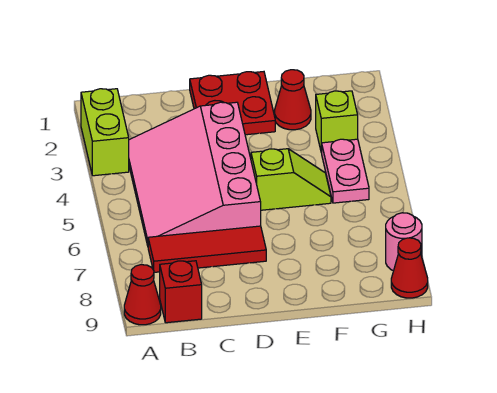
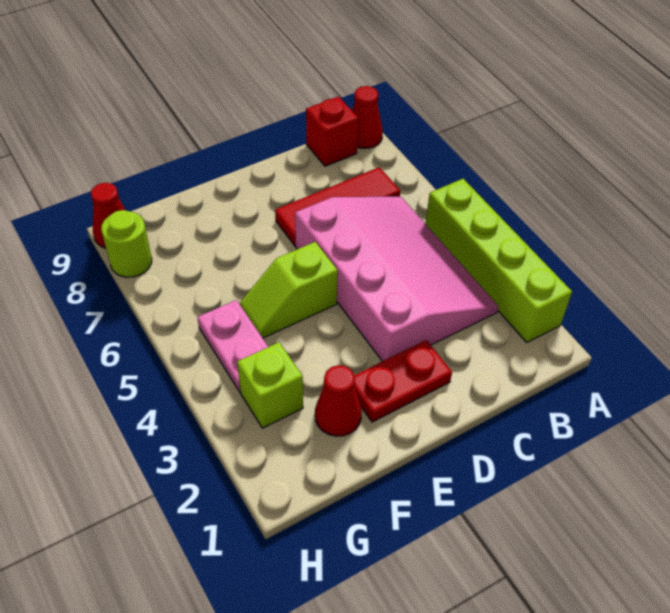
lime brick A2:A3 level 1 -> lime brick A2:A5 level 1
red plate D1:E2 level 1 -> red plate D2:E2 level 1
pink round brick H8 level 1 -> lime round brick H8 level 1

